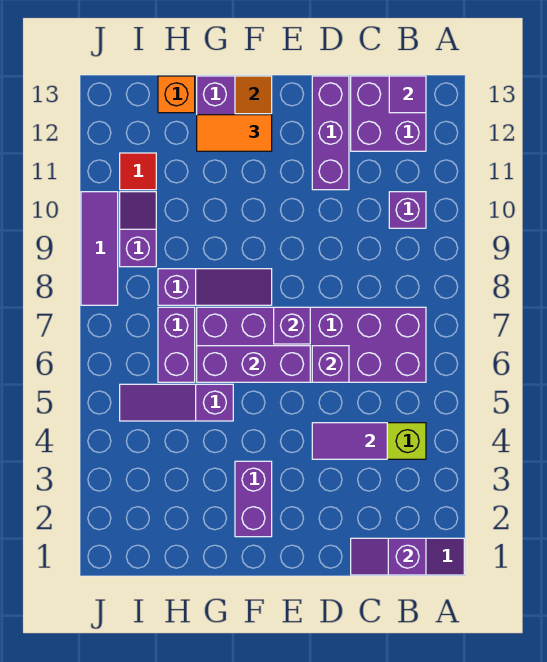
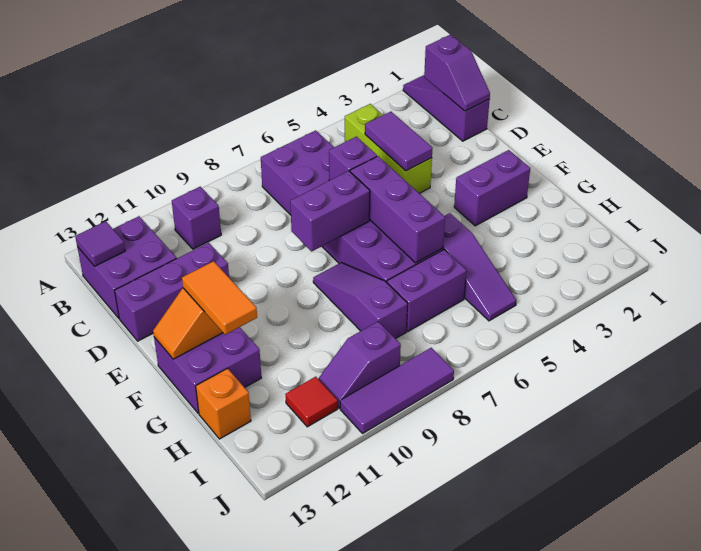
purple brick E7 level 2 -> purple brick E7:E8 level 2

